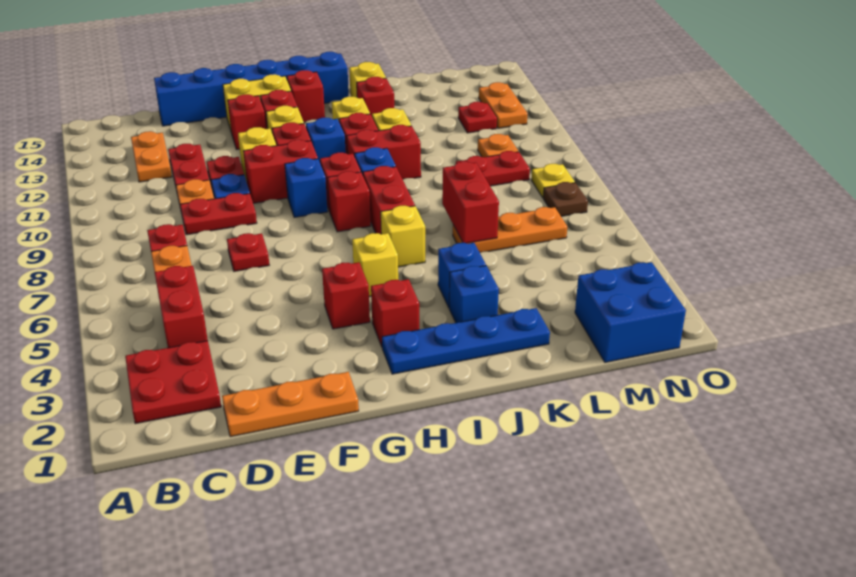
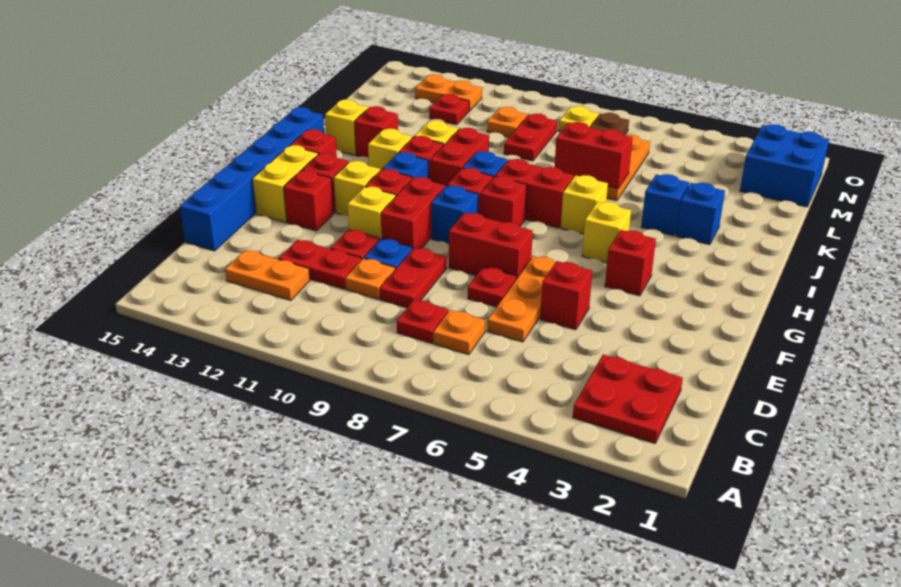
red brick C4:C5 level 1 -> red brick F7:F8 level 1
orange plate D1:F1 level 1 -> orange plate D6:F6 level 1
blue plate H2:K2 level 1 -> none
red brick H3 level 1 -> red brick E5 level 1

